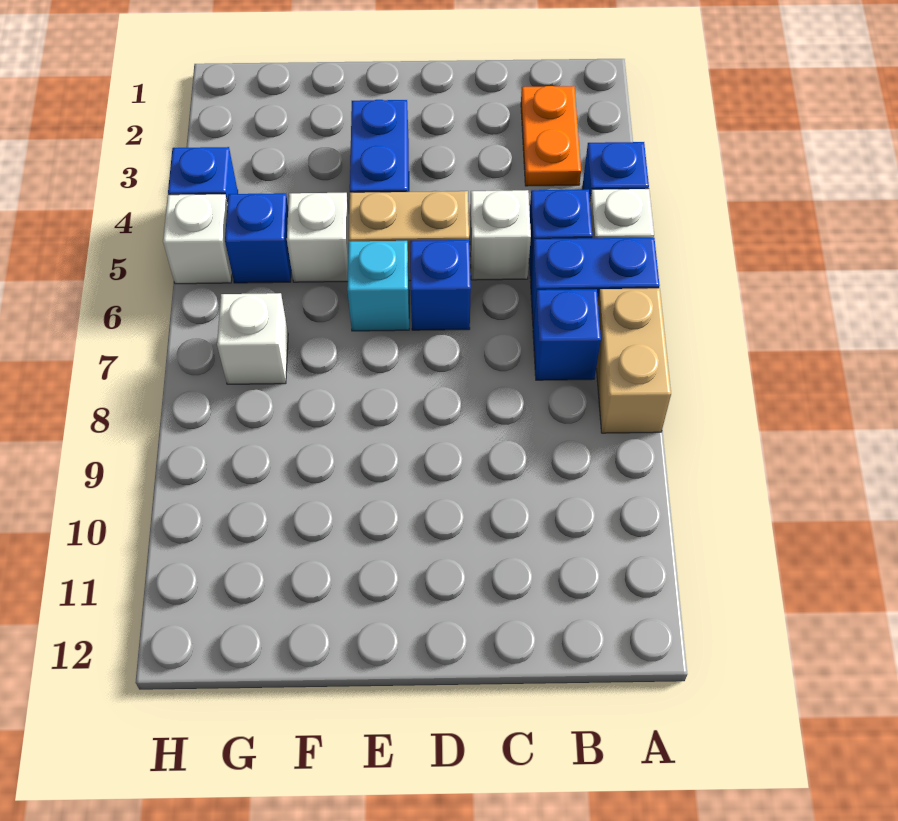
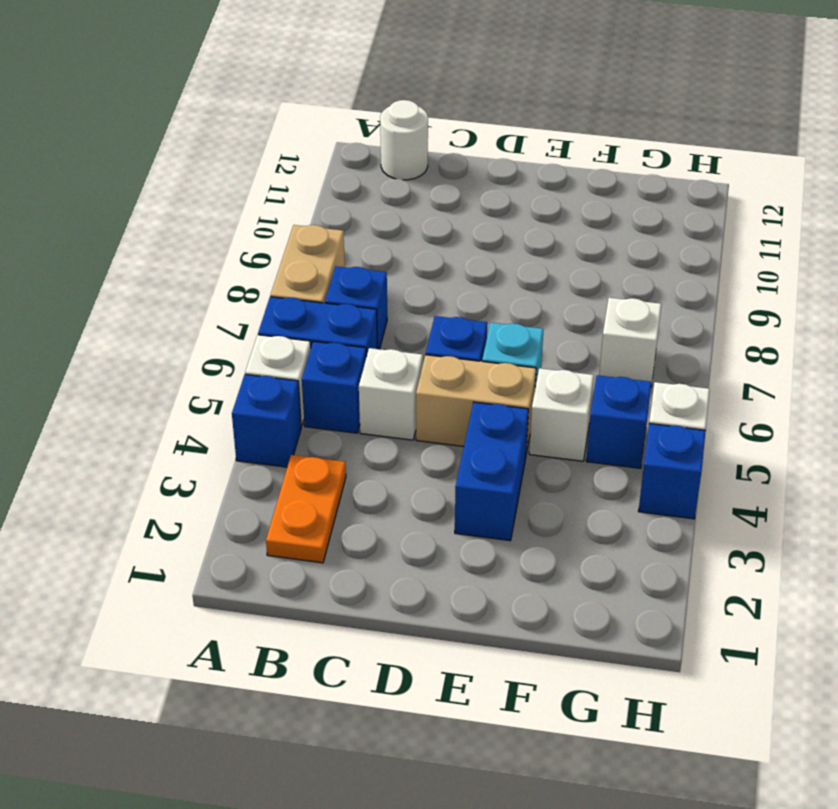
none -> white round brick B12 level 1

